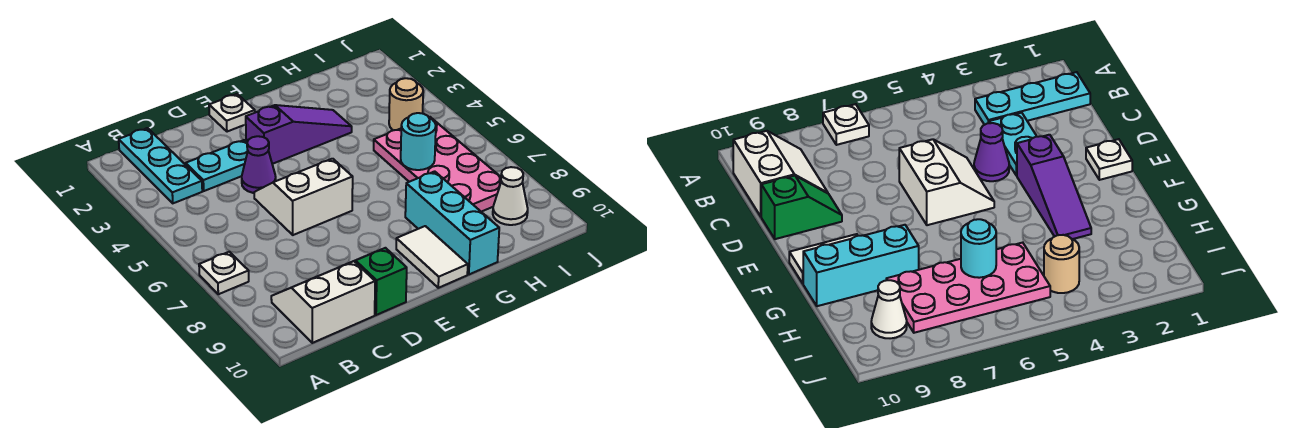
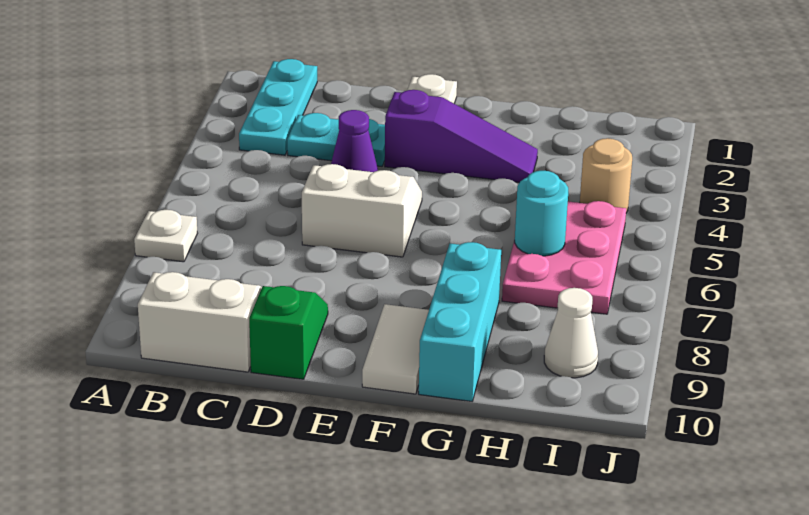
pink plate H5:I8 level 1 -> pink plate H5:I7 level 1

